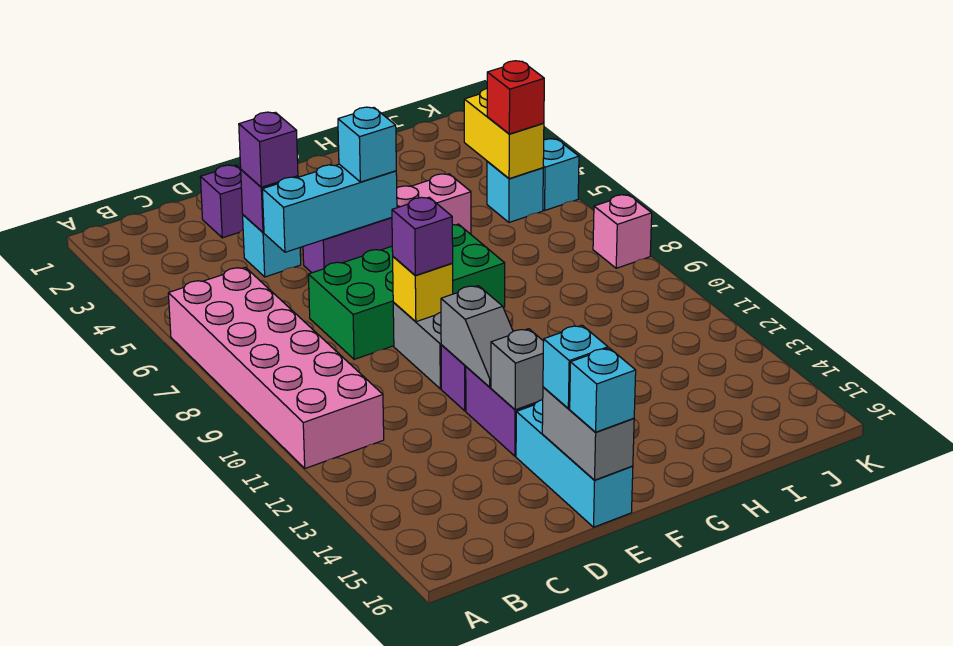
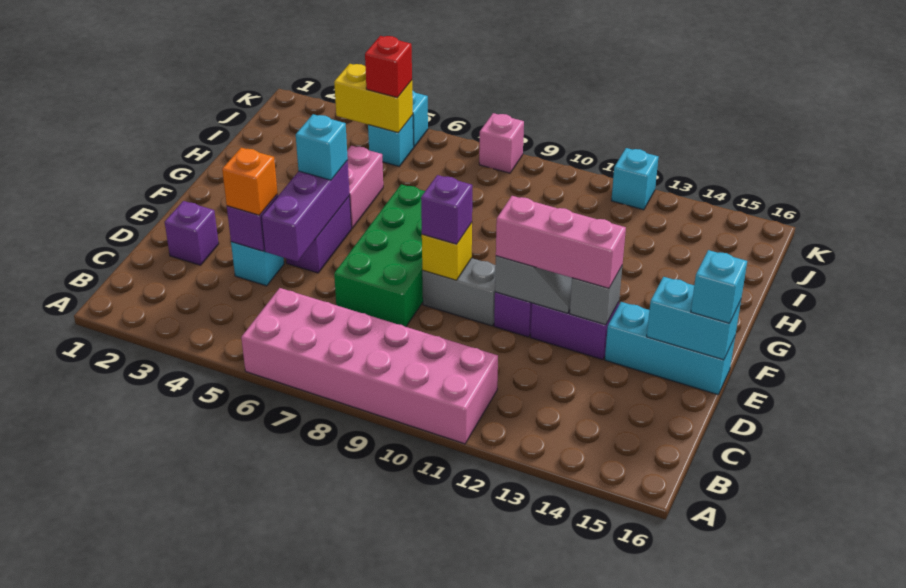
purple brick D4 level 3 -> orange brick D4 level 3
cyan brick D5:F5 level 2 -> purple brick D5:F5 level 2
none -> pink brick E11:E13 level 3
grey brick E15:E16 level 2 -> cyan brick E15:E16 level 2
cyan brick E15 level 3 -> cyan brick K12 level 1

